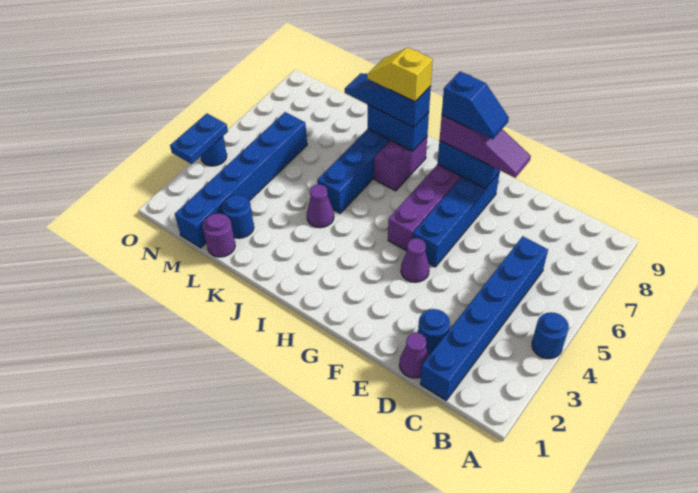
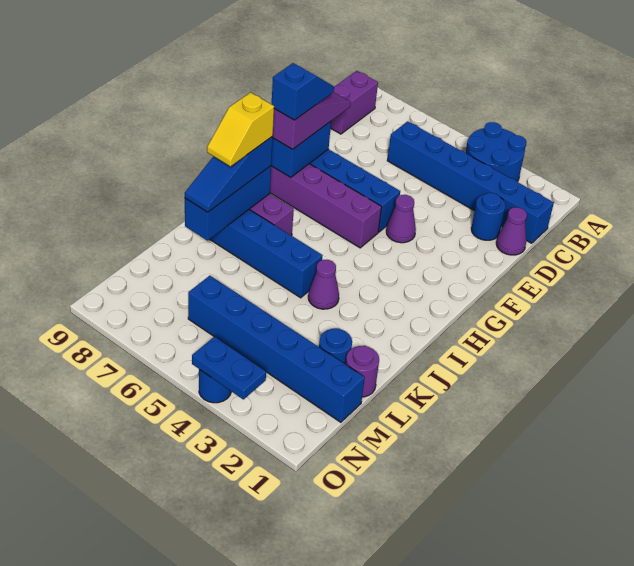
blue round brick A4 level 1 -> blue round brick A3:B4 level 1
none -> purple brick B9:C9 level 1
blue brick I8:J8 level 2 -> blue brick I8:K8 level 2

